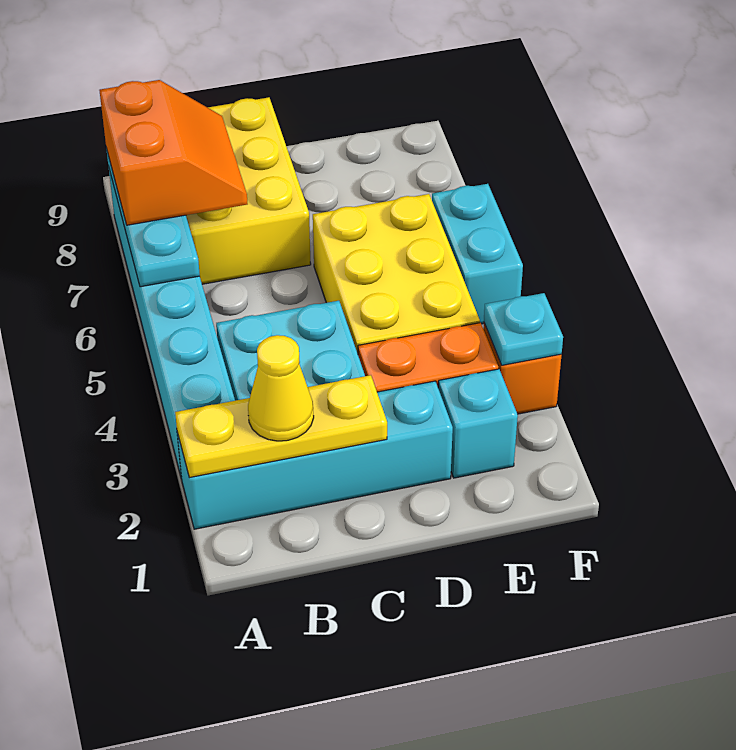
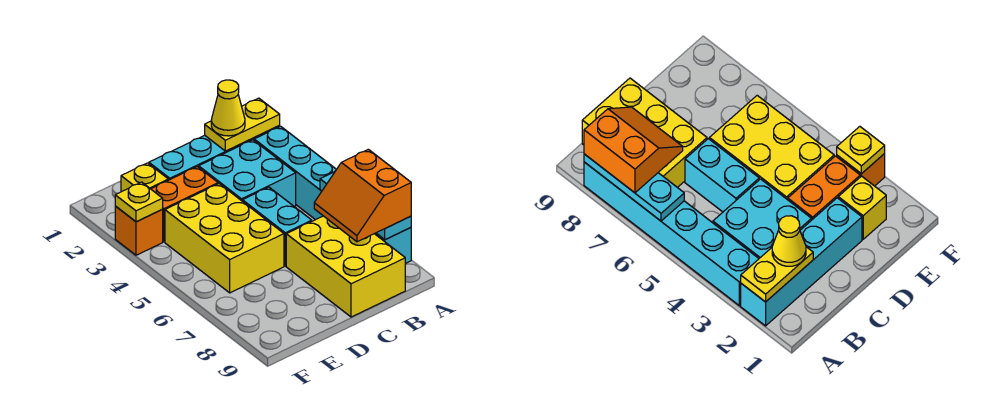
yellow plate A2:C2 level 2 -> yellow plate A2:B2 level 2
cyan brick E2 level 1 -> yellow brick E2 level 1
cyan plate F3 level 2 -> yellow plate F3 level 2
cyan brick F5:F6 level 1 -> cyan brick C5:C6 level 1

